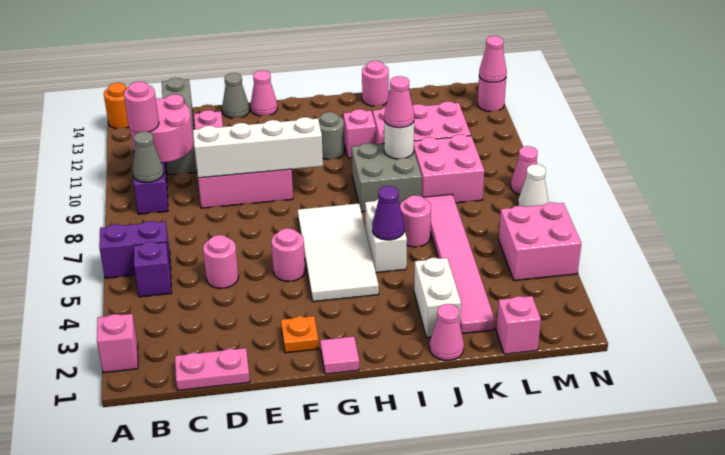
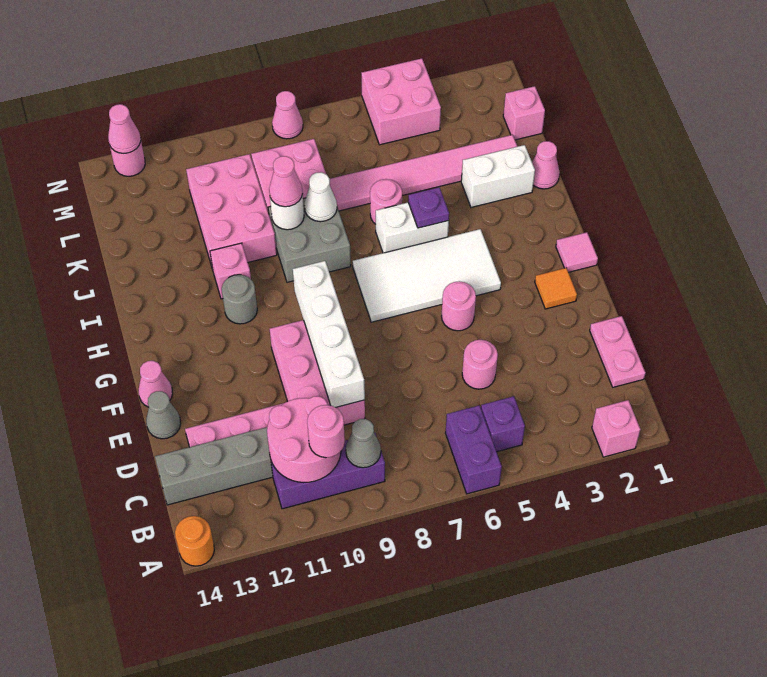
orange plate F2 level 1 -> orange tile F2 level 1
purple cone I5 level 2 -> purple plate I5 level 2
pink round brick J14 level 1 -> none
white cone N7 level 1 -> white cone J8 level 2

